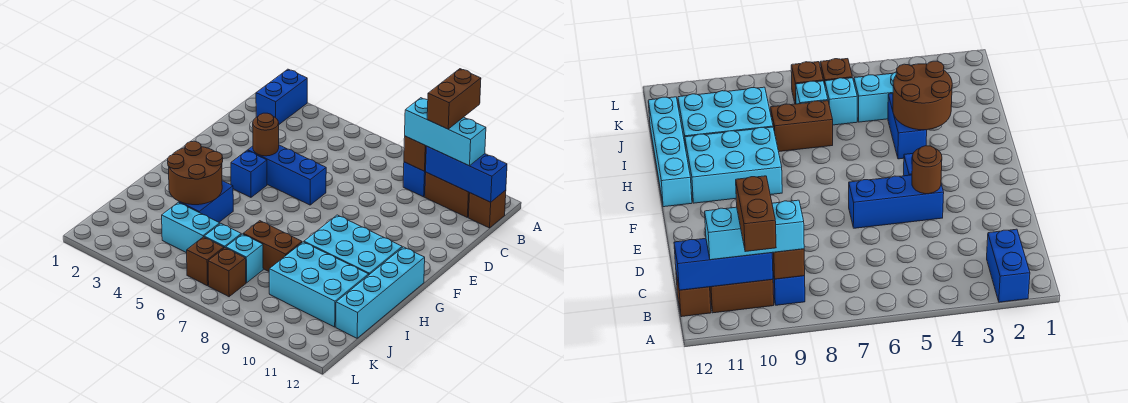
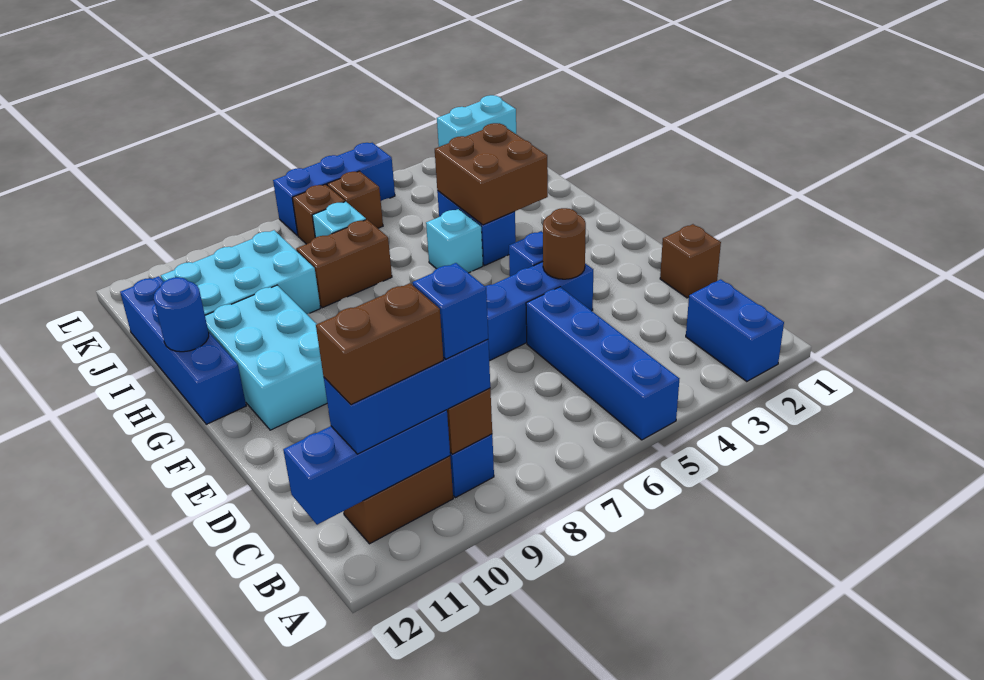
none -> blue brick A5:D5 level 1
brown brick A10:B10 level 4 -> brown brick B10:B11 level 4
cyan brick B9:B11 level 3 -> blue brick B9:B11 level 3
none -> blue brick B9 level 4
brown brick B12 level 1 -> brown brick D1 level 1
cyan brick G9:H11 level 1 -> cyan brick F10:H11 level 1
cyan brick G12:J12 level 1 -> blue brick G12:J12 level 1
brown round brick H3:I4 level 2 -> brown brick H3:I4 level 2
none -> blue round brick H12 level 2
cyan brick J4:J5 level 1 -> cyan brick L1:L2 level 1
cyan brick J6 level 1 -> cyan brick H5 level 1
none -> blue brick L5:L7 level 1

